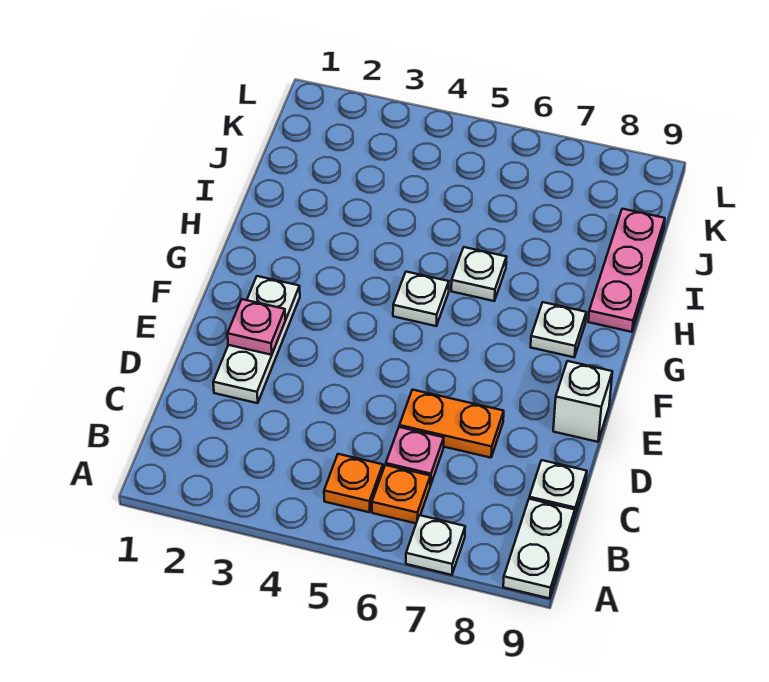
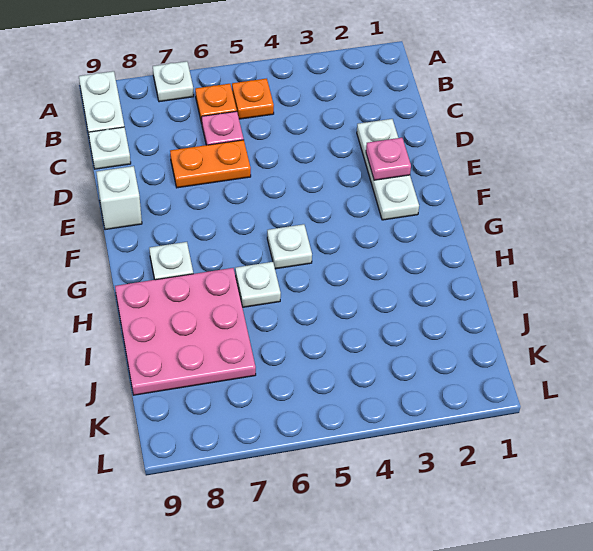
pink plate H9:J9 level 1 -> pink plate H7:J9 level 1

